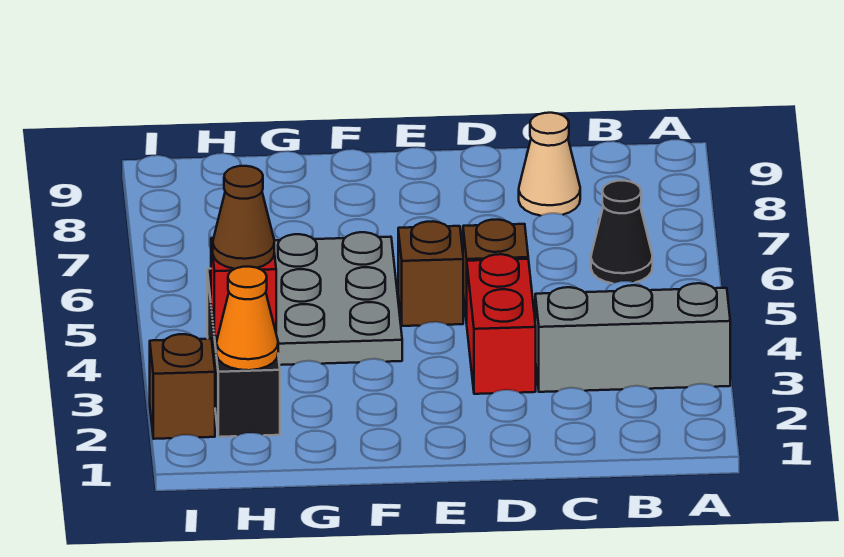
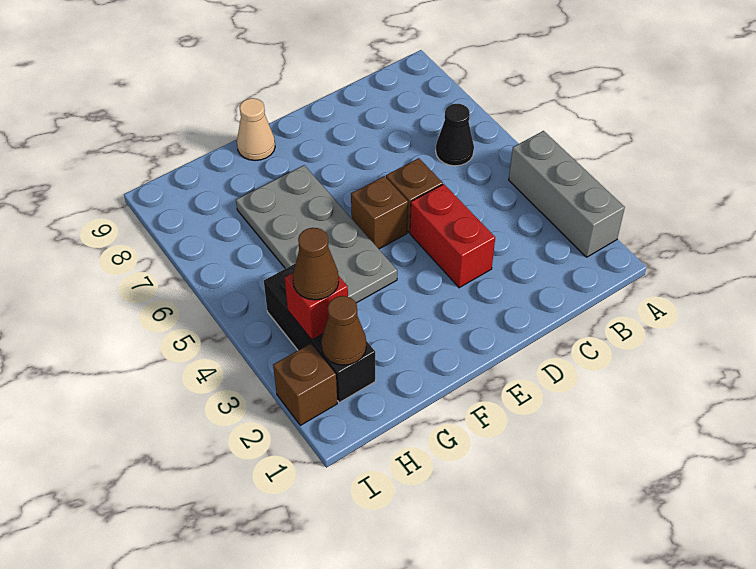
grey brick A3:C3 level 1 -> grey brick A2:A4 level 1
tan cone C8 level 1 -> tan cone F9 level 1
grey plate F4:G6 level 1 -> grey plate F4:G7 level 1
orange cone H2 level 2 -> brown cone H2 level 2

